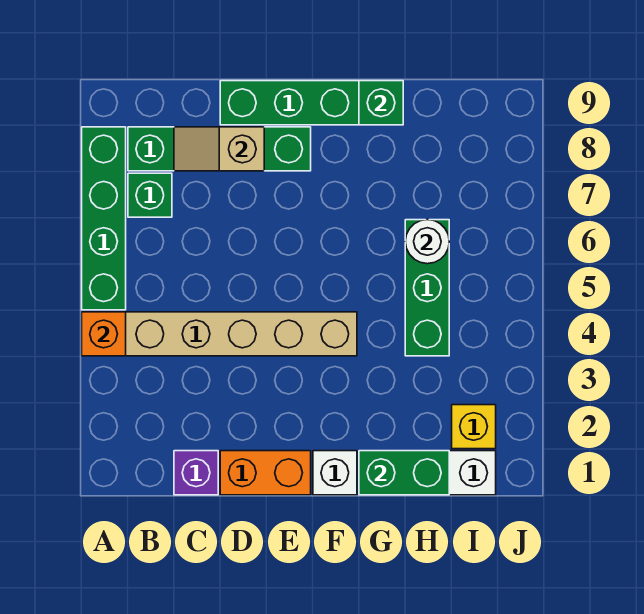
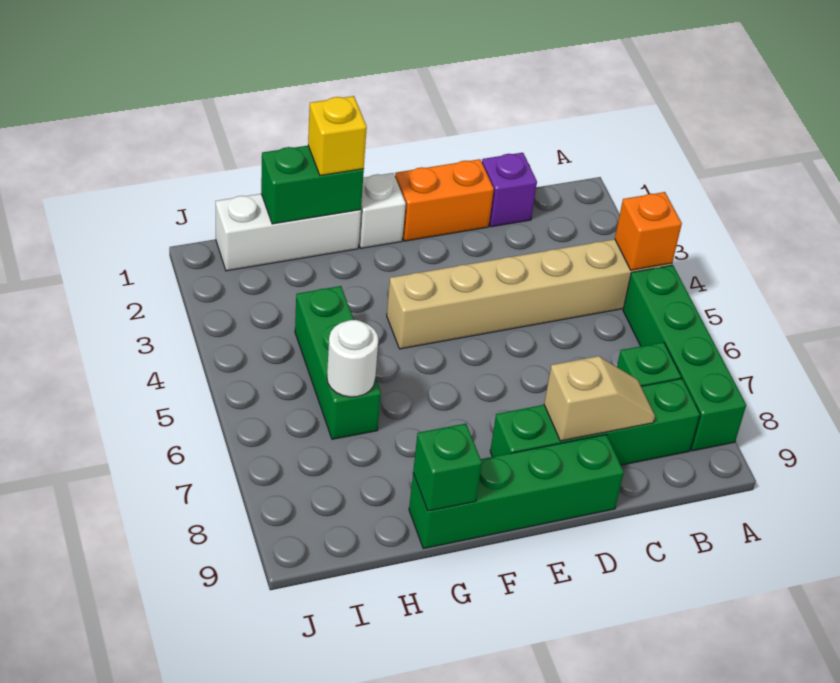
yellow brick I2 level 1 -> yellow brick G1 level 3

